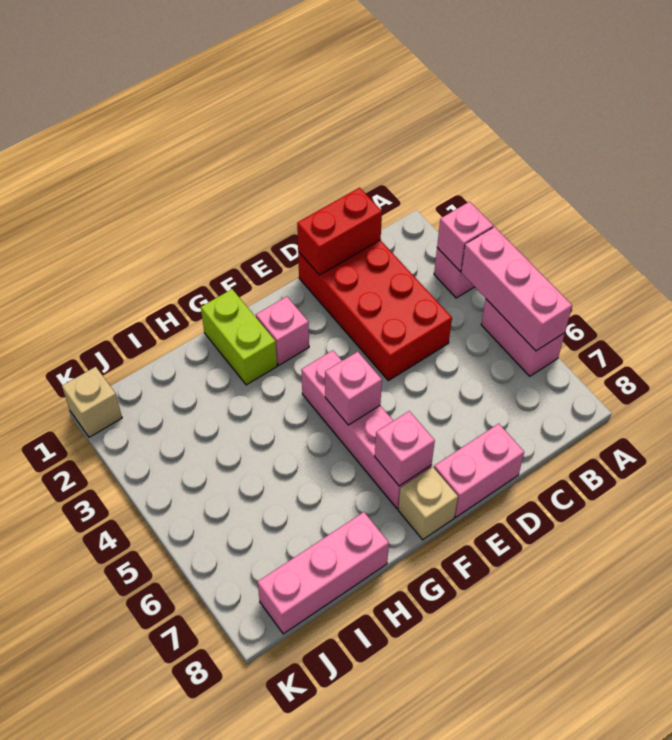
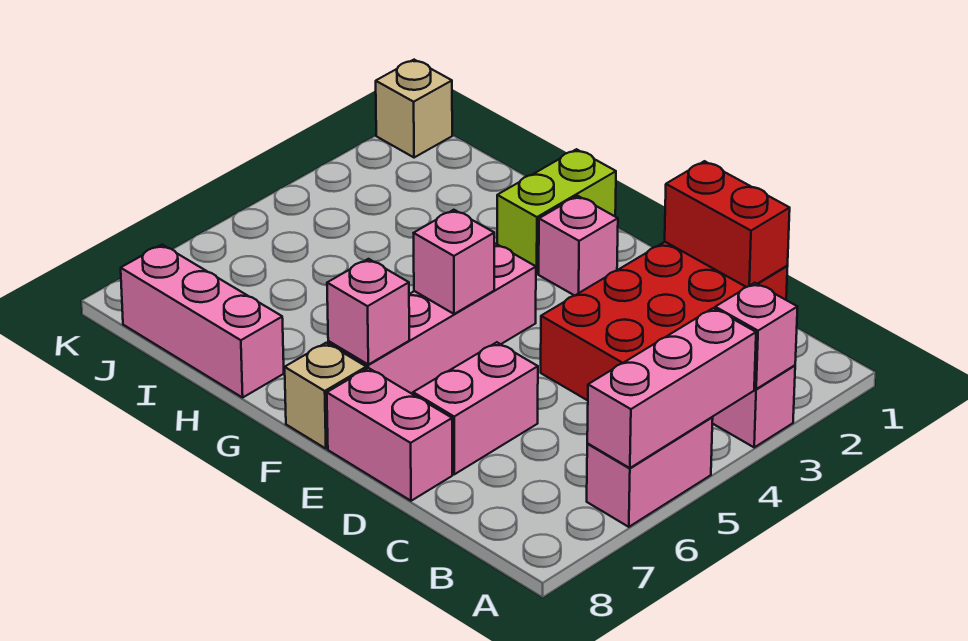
none -> pink brick D6:D7 level 1

